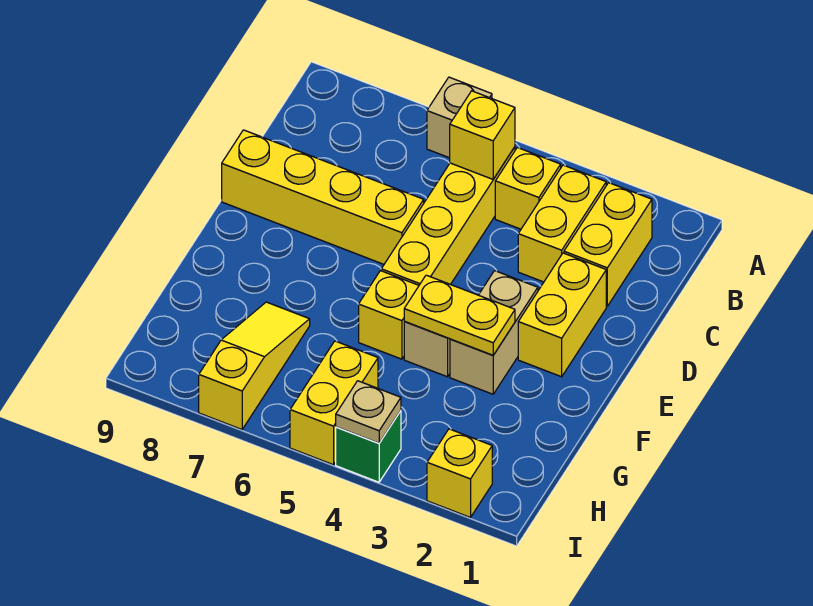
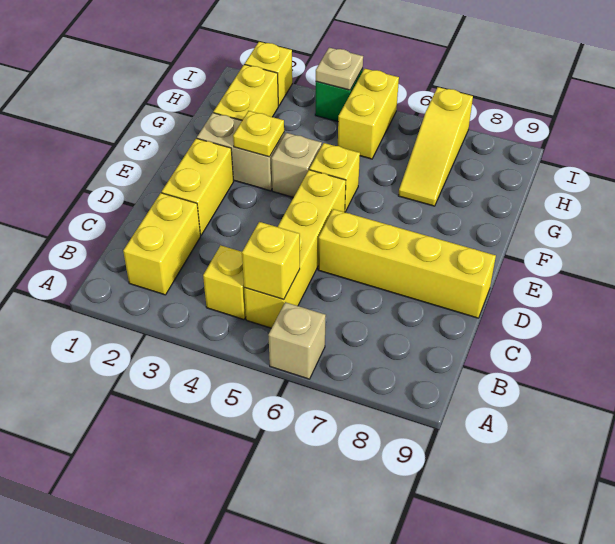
yellow brick B3:C3 level 1 -> yellow brick G2:H2 level 1
tan brick E3:F3 level 1 -> tan brick F2:F3 level 1
yellow plate F3:F4 level 2 -> yellow plate F3 level 2

